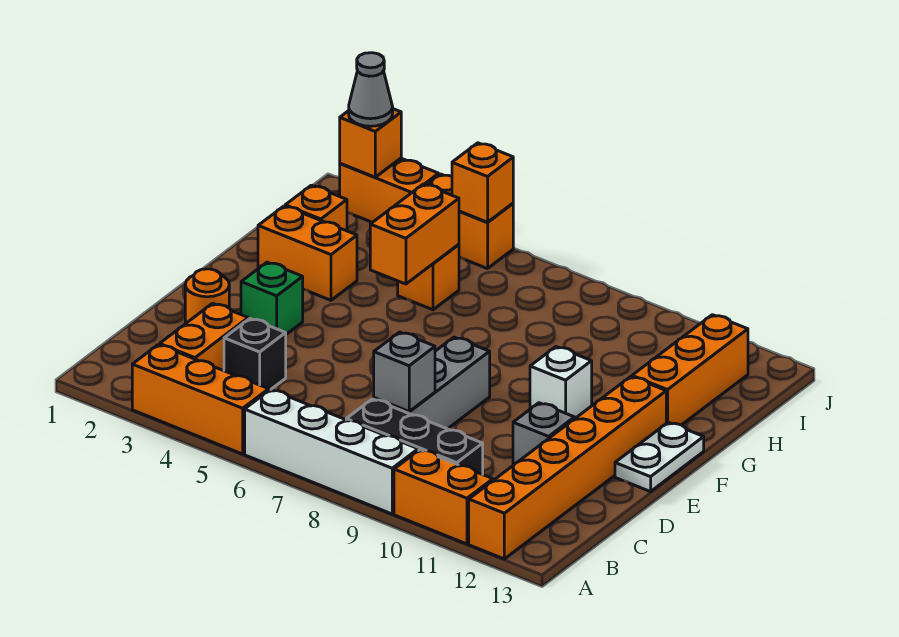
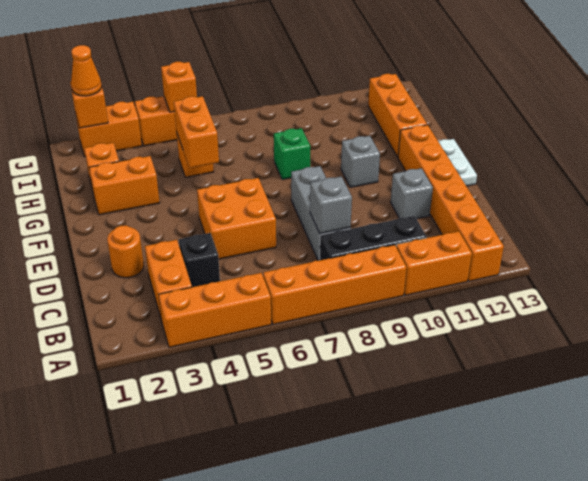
white brick A6:A9 level 1 -> orange brick A6:A9 level 1
none -> orange brick D5:E6 level 1
green brick E3 level 1 -> green brick G8 level 1
white brick F10 level 1 -> grey brick F10 level 1
grey cone J2 level 3 -> orange cone J2 level 3

